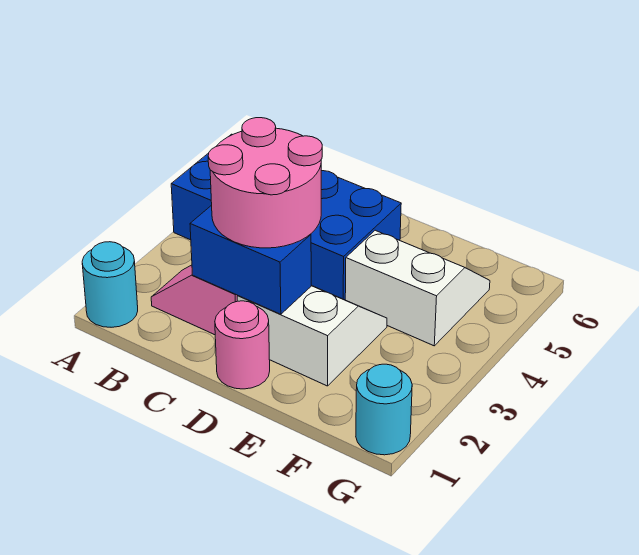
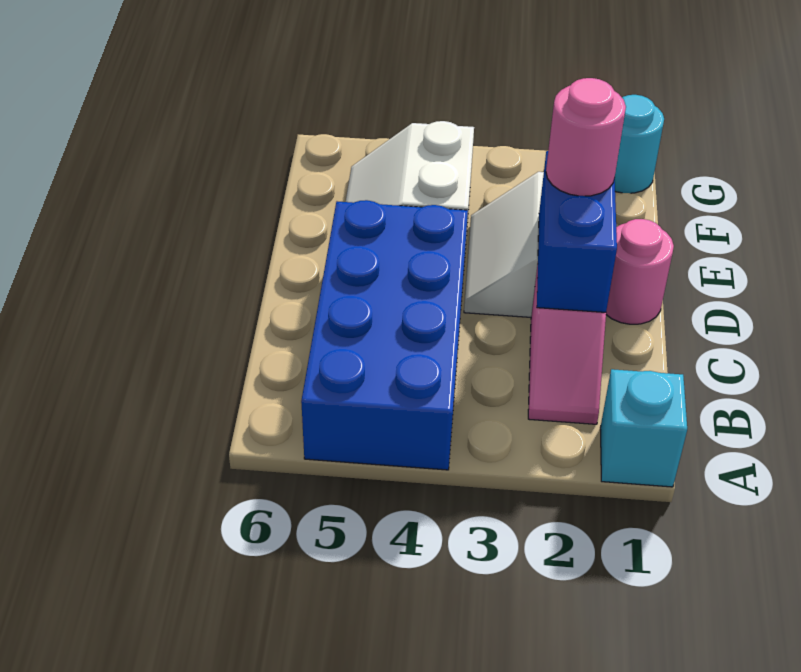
cyan round brick A1 level 1 -> cyan brick A1 level 1
pink round brick C2:D3 level 3 -> pink round brick D2 level 3

